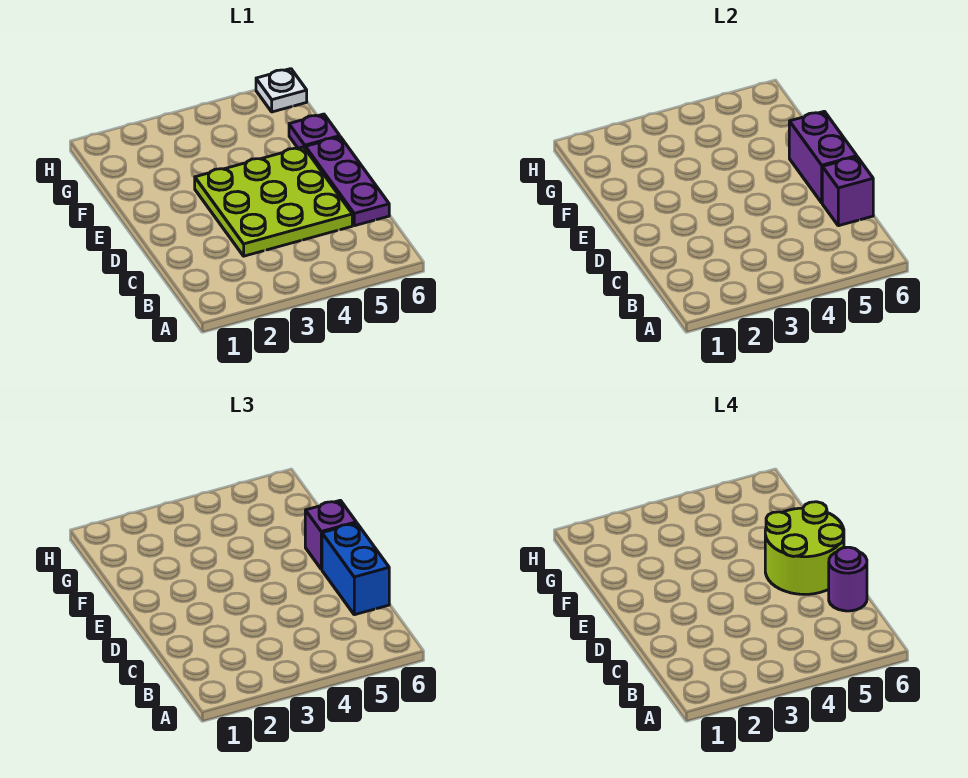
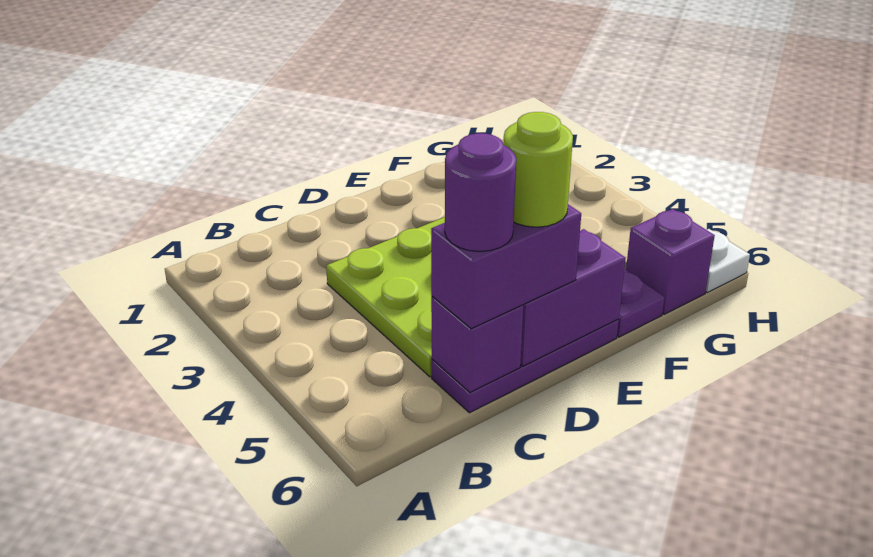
blue brick C6:D6 level 3 -> purple brick C6:D6 level 3
lime round brick D5:E6 level 4 -> lime round brick D6 level 4
purple brick E6 level 3 -> purple brick G6 level 1

